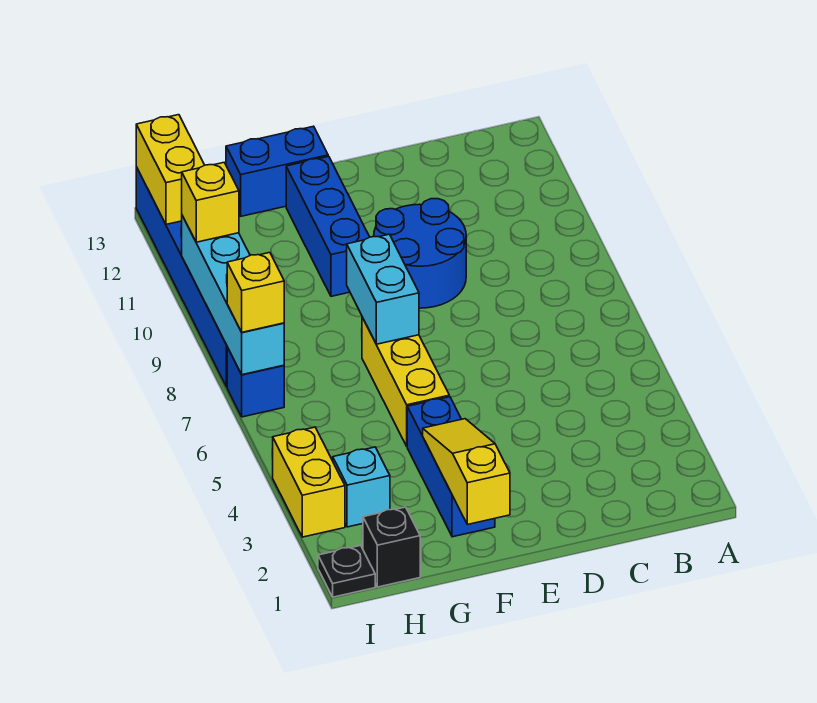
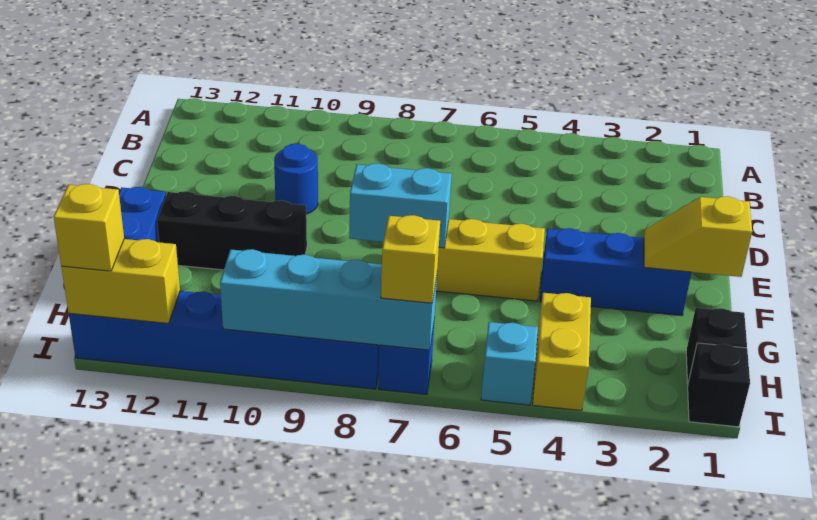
blue round brick D9:E10 level 1 -> blue round brick D10 level 1
yellow slope F1:F3 level 2 top 1 -> yellow slope F1:F2 level 2 top 1
blue brick F10:F12 level 1 -> black brick F10:F12 level 1
cyan brick H3 level 1 -> cyan brick I5 level 1
black plate I1 level 1 -> black brick I1 level 1
yellow brick I3:I4 level 1 -> yellow brick H4:I4 level 1
yellow brick I10 level 3 -> yellow brick I13 level 3

